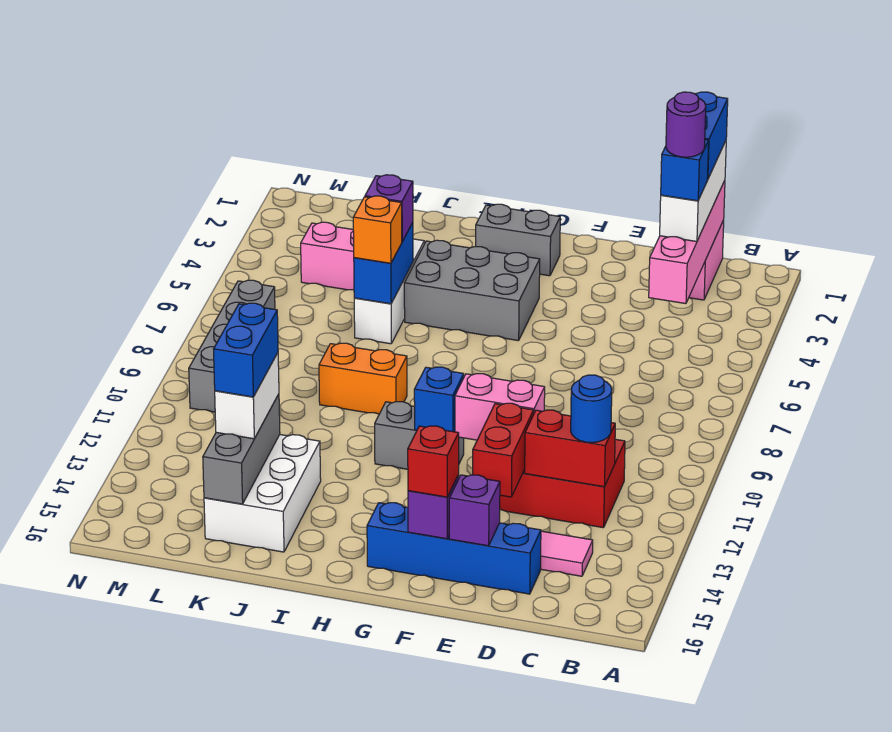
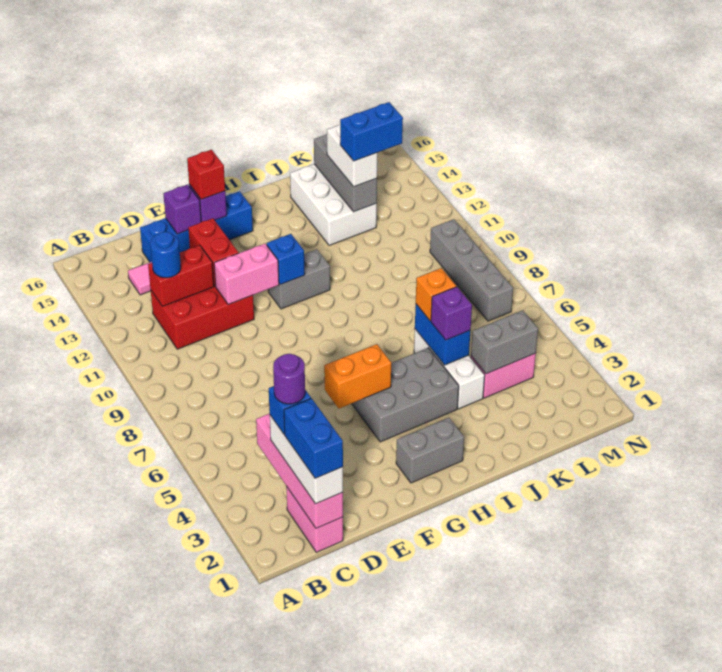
orange brick I9:J9 level 1 -> orange brick F5:G5 level 2
none -> grey brick K4:L4 level 2
blue brick K13:K14 level 4 -> blue brick K13:L13 level 4

